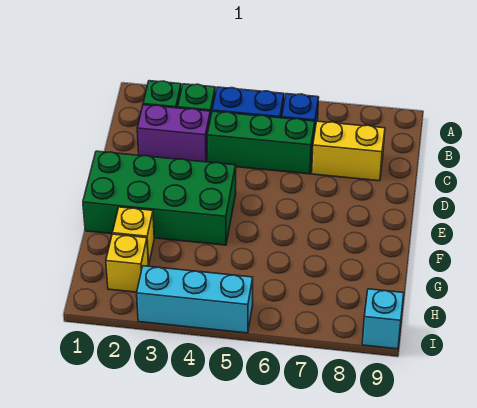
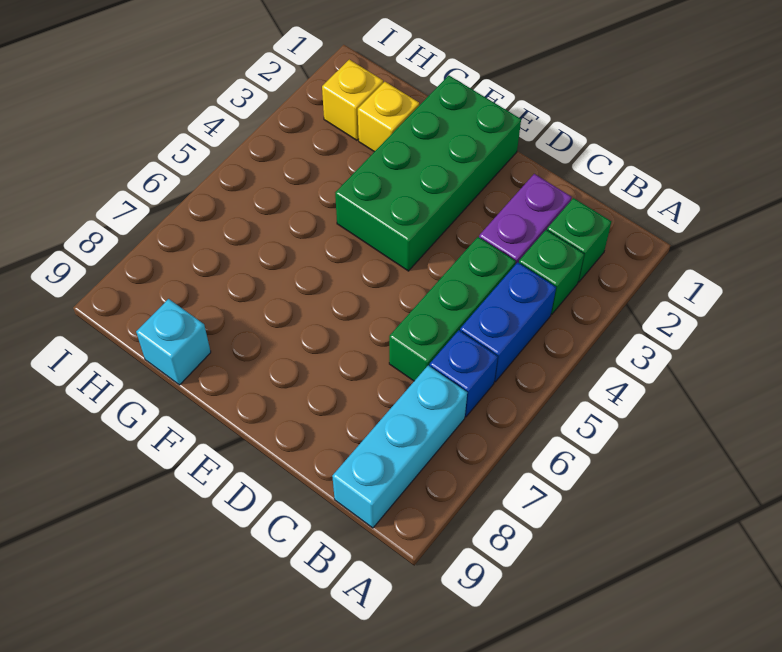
yellow brick C7:C8 level 1 -> none
cyan brick I3:I5 level 1 -> cyan brick B7:B9 level 1
cyan brick I9 level 1 -> cyan brick G9 level 1

